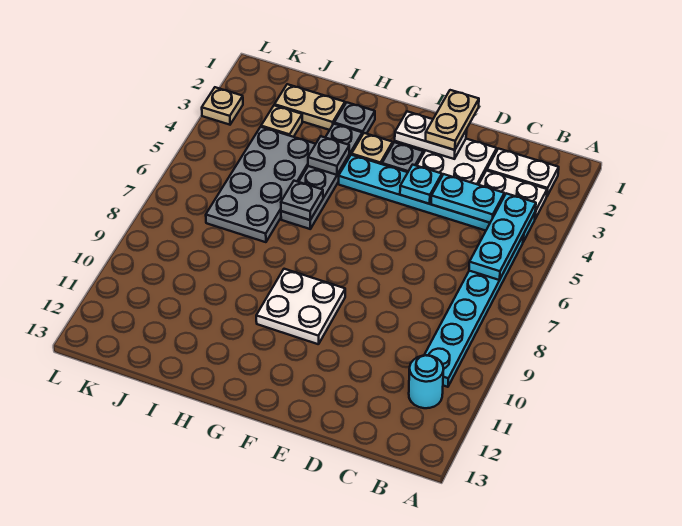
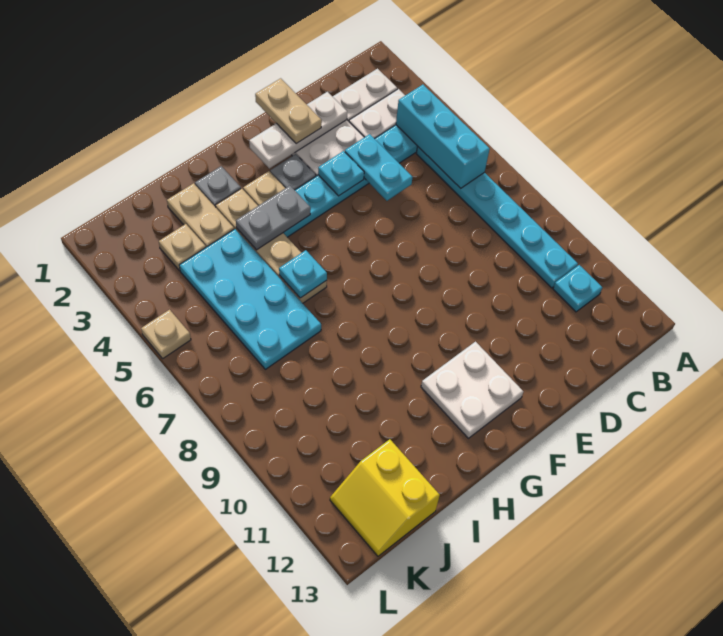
cyan plate B4:B6 level 2 -> cyan brick B4:B6 level 2
cyan round brick B11 level 1 -> cyan plate B11 level 1
cyan plate C4:D4 level 2 -> cyan plate D4:D5 level 2
white plate E2:F2 level 2 -> white plate D2:F2 level 2
white plate F9:G10 level 1 -> white plate F11:G12 level 1
grey plate H3:H6 level 1 -> tan plate H3:H6 level 1
grey plate H4 level 2 -> grey plate G4:H4 level 2
grey plate H6 level 2 -> cyan plate H6 level 2
tan plate I2:J2 level 1 -> tan plate I2:I3 level 1
grey plate I4:J7 level 1 -> cyan plate I4:J7 level 1
none -> yellow slope J12:K13 level 1 top J
tan plate L3 level 1 -> tan plate L5 level 1

